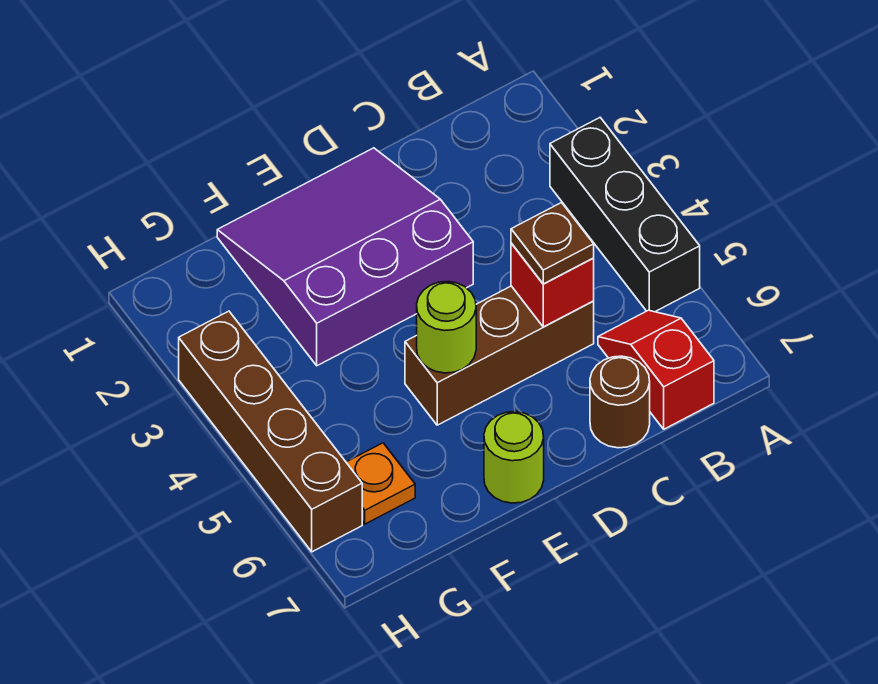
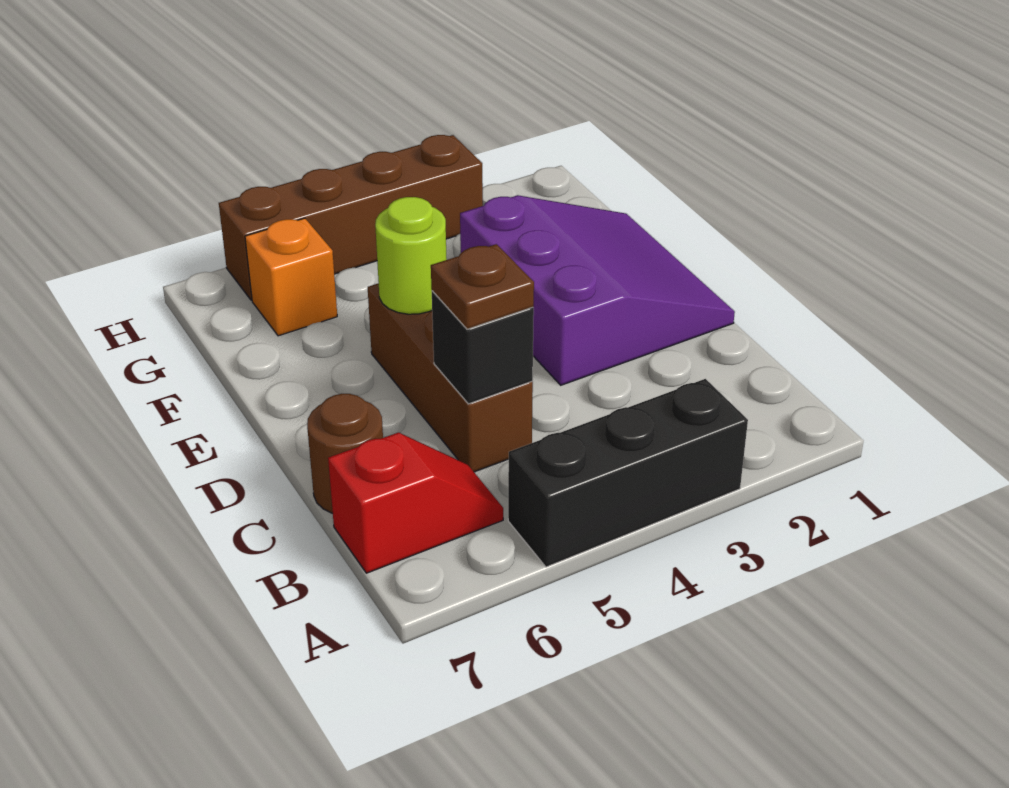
red brick C5 level 2 -> black brick C5 level 2
lime round brick E7 level 1 -> none
orange plate G6 level 1 -> orange brick G6 level 1

